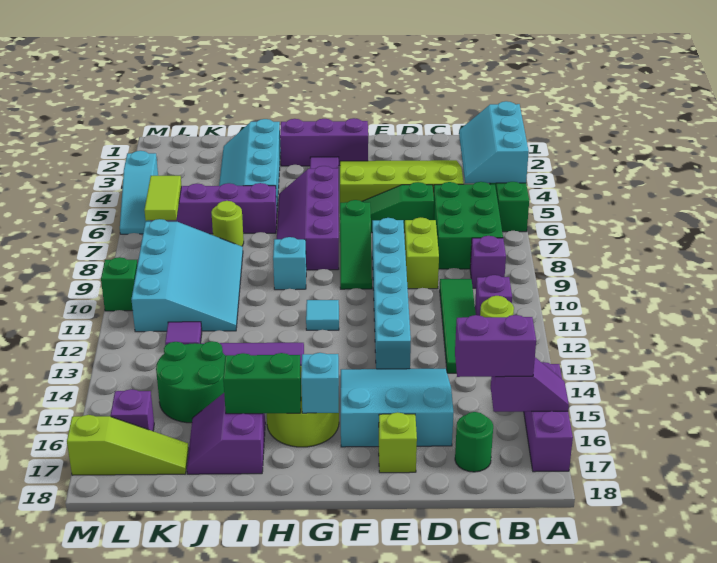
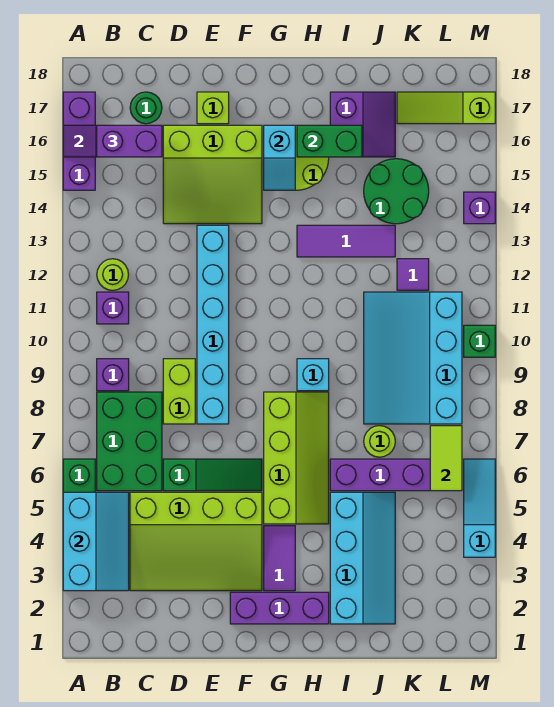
green tile C10:C13 level 1 -> none
cyan slope D14:F16 level 1 top 16 -> lime slope D14:F16 level 1 top 16
green slope F7:F9 level 1 top 7 -> none
purple slope G5:H8 level 1 top G -> lime slope G5:H8 level 1 top G
cyan tile G11 level 1 -> none
purple brick L16 level 1 -> purple brick M14 level 1

